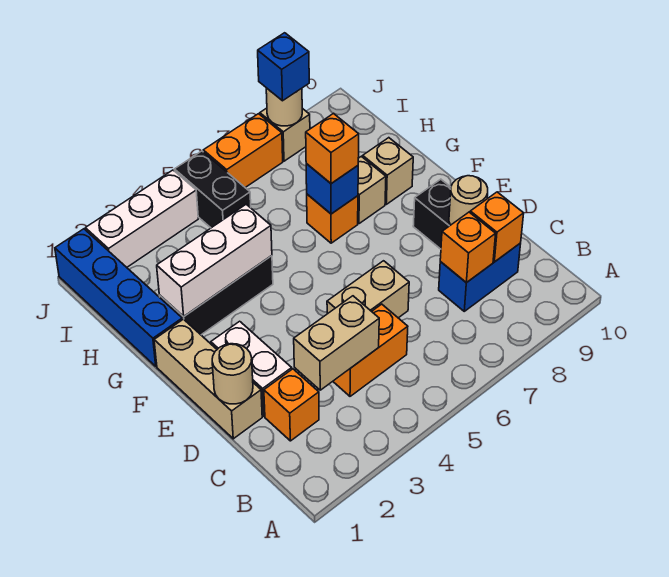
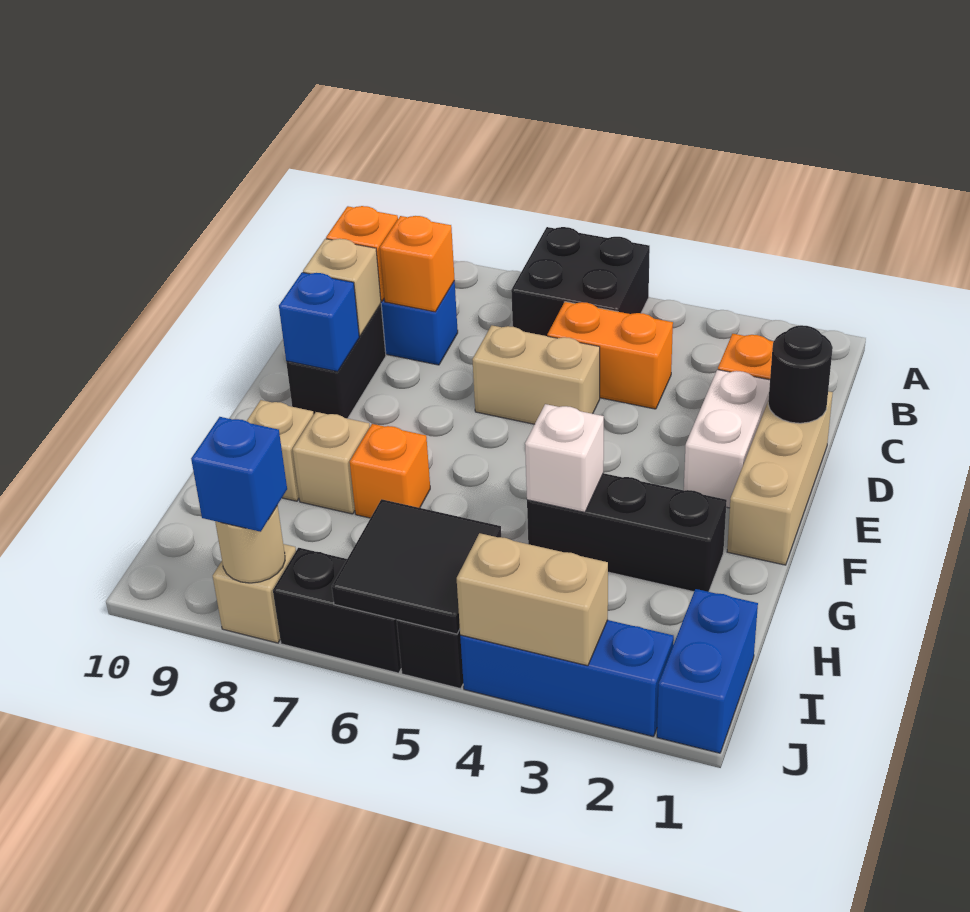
none -> black brick A5:B6 level 1
tan brick C3:C4 level 2 -> tan brick J3:J4 level 2
tan round brick D1 level 2 -> black round brick D1 level 2
tan round brick D9 level 2 -> tan brick D9 level 2
blue brick G1:J1 level 1 -> blue brick I1:J1 level 1
white brick G2:G4 level 2 -> white brick G4 level 2
blue brick G7 level 2 -> blue brick E9 level 2
orange brick G7 level 3 -> none
none -> black tile I5:J6 level 2
white brick J2:J4 level 1 -> blue brick J2:J4 level 1
orange brick J6:J7 level 1 -> black brick J6:J7 level 1

